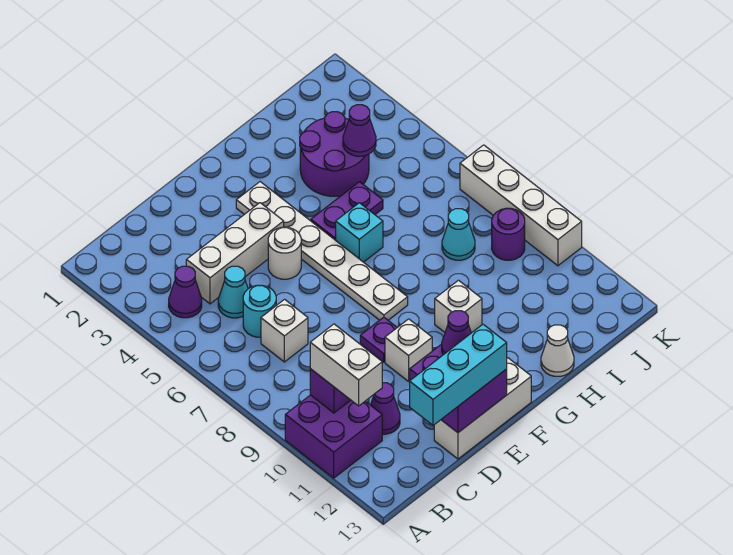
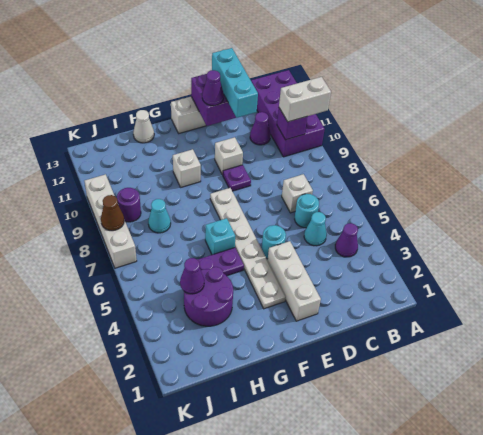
purple brick A10:B11 level 1 -> purple brick A10:B13 level 1
white brick B10:B11 level 3 -> white brick A10:B10 level 3
white brick C4:E4 level 1 -> white brick E2:E4 level 1
cyan brick C13:E13 level 3 -> cyan brick D11:D13 level 3
white round brick E5 level 1 -> cyan round brick E5 level 1
none -> brown cone K8 level 2

